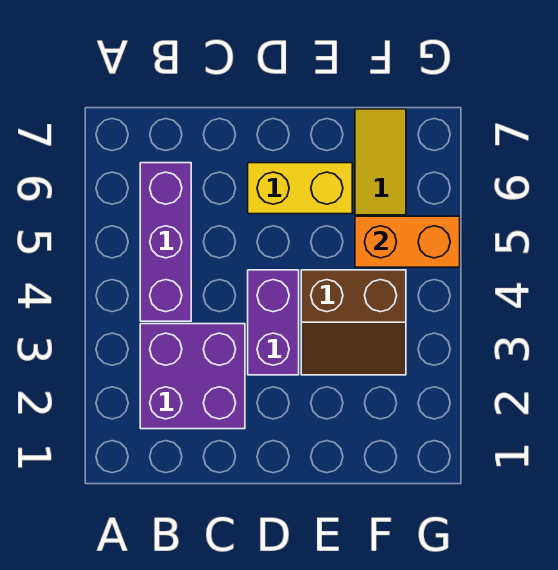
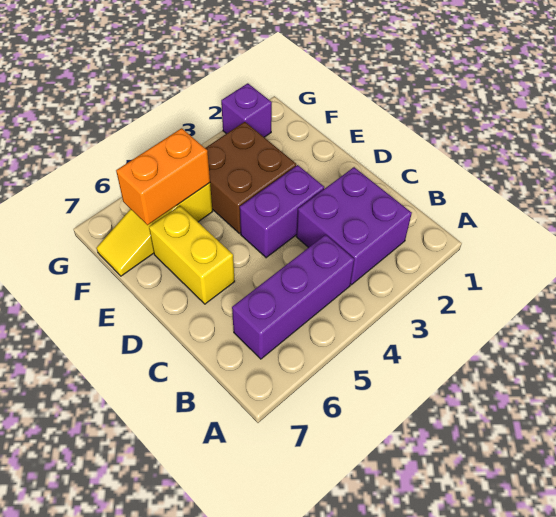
brown slope E3:F4 level 1 top 4 -> brown brick E3:F4 level 1
orange brick F5:G5 level 2 -> orange brick F5:F6 level 2
none -> purple brick G2 level 1

